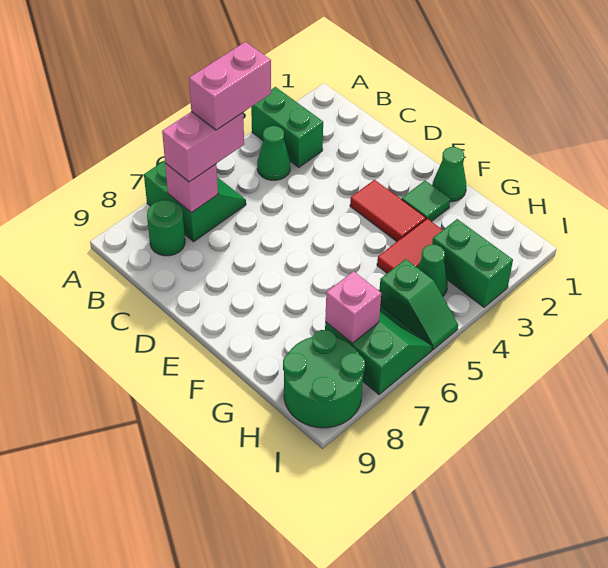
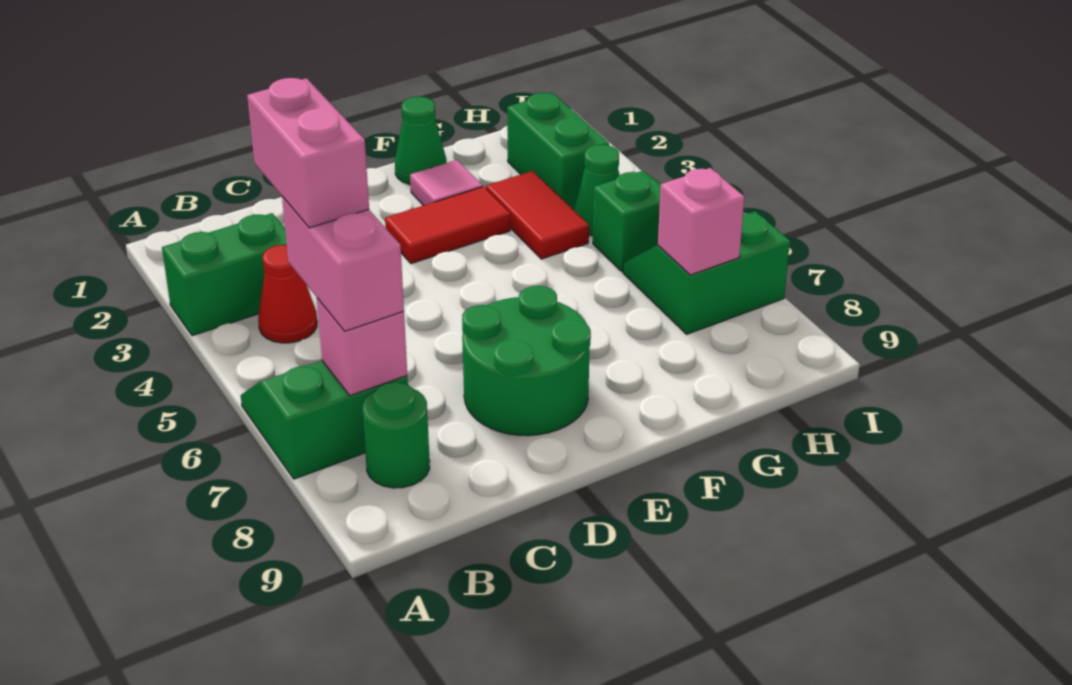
green cone B4 level 1 -> red cone B4 level 1
green tile F2 level 1 -> pink tile F2 level 1
green brick H3:I3 level 1 -> green brick H2:H3 level 1
green round brick H8:I9 level 1 -> green round brick D7:E8 level 1

